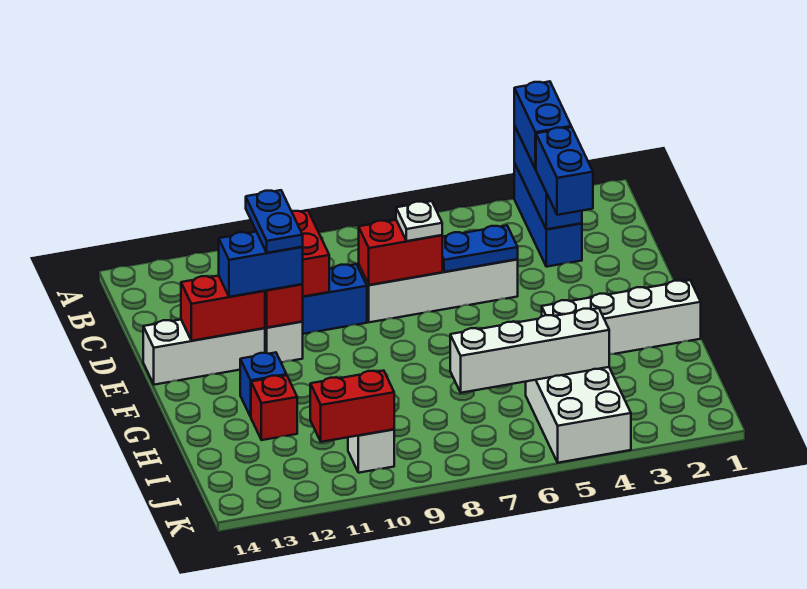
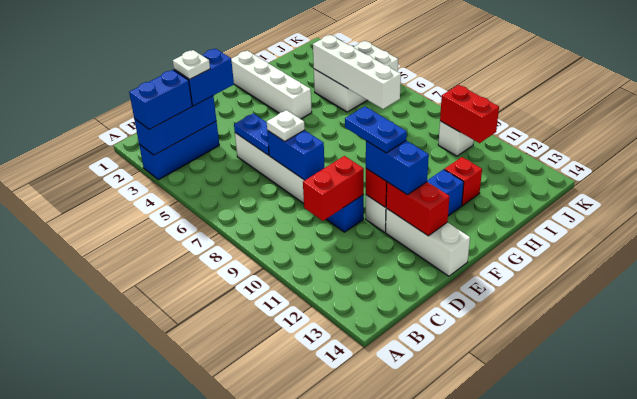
none -> white plate C3 level 4
red brick D7:D8 level 2 -> blue brick D7:D8 level 2
blue plate D11:E11 level 4 -> blue plate E10:E11 level 4

